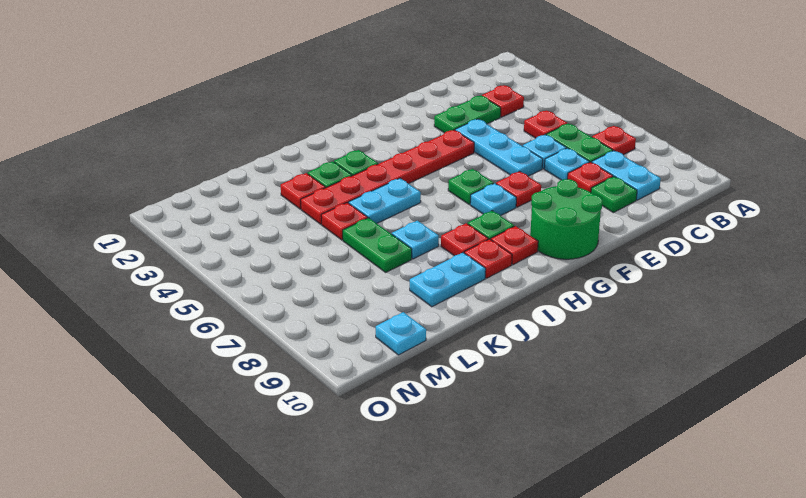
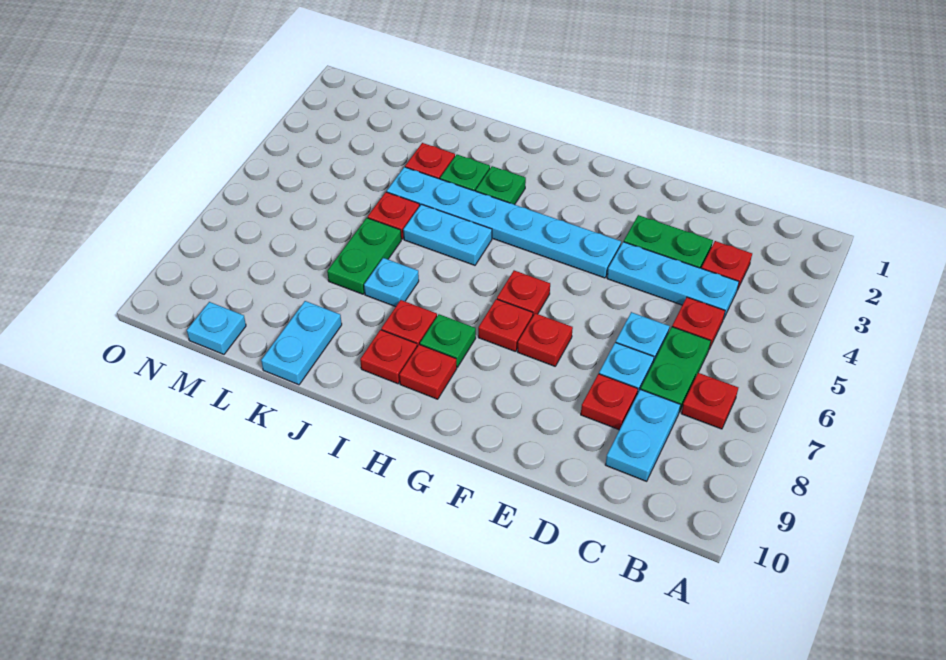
green plate D9 level 1 -> none
cyan plate E4:E6 level 1 -> cyan plate C4:E4 level 1
red plate F4:K4 level 1 -> cyan plate F4:K4 level 1
green round brick F9:G10 level 1 -> none
green plate G6 level 1 -> red plate G6 level 1
cyan plate G7 level 1 -> red plate G7 level 1
cyan plate J9:K9 level 1 -> cyan plate K9:K10 level 1

